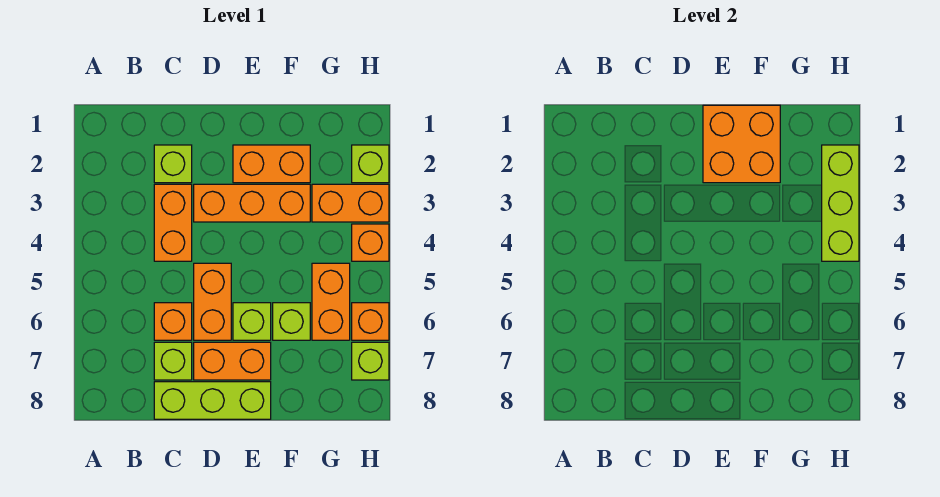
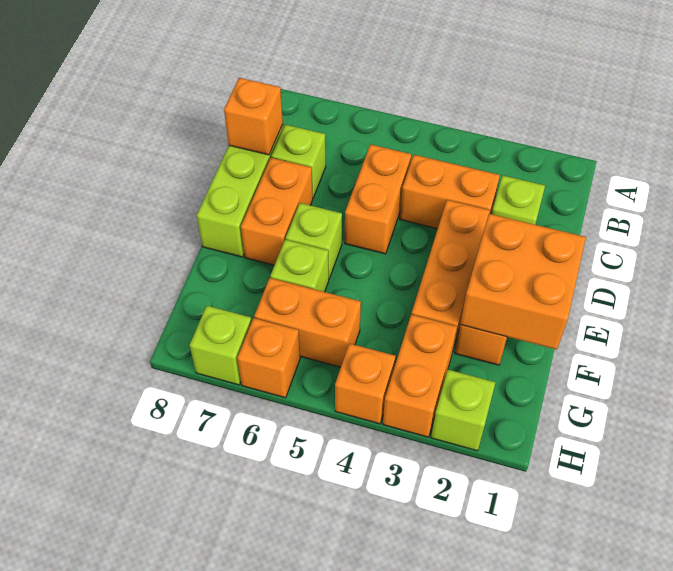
orange brick C6 level 1 -> orange brick C8 level 2
orange brick D5:D6 level 1 -> orange brick C5:D5 level 1
lime brick H2:H4 level 2 -> none

